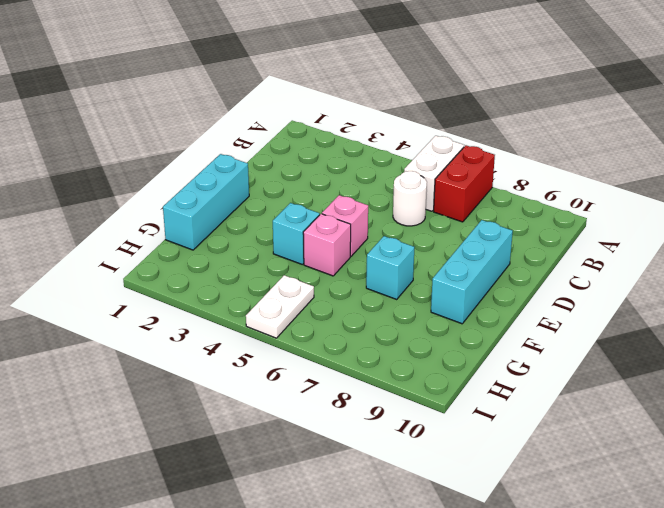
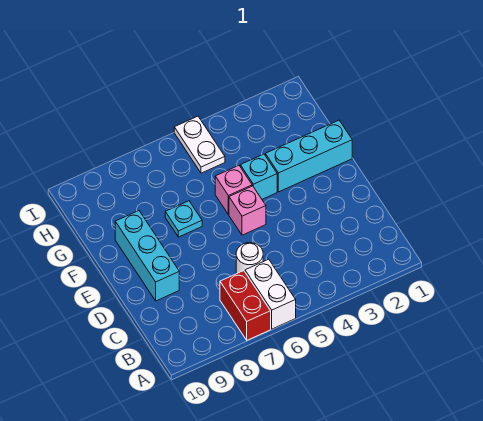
cyan brick E1:G1 level 1 -> cyan brick F1:F3 level 1
cyan brick F7 level 1 -> cyan plate F7 level 1

